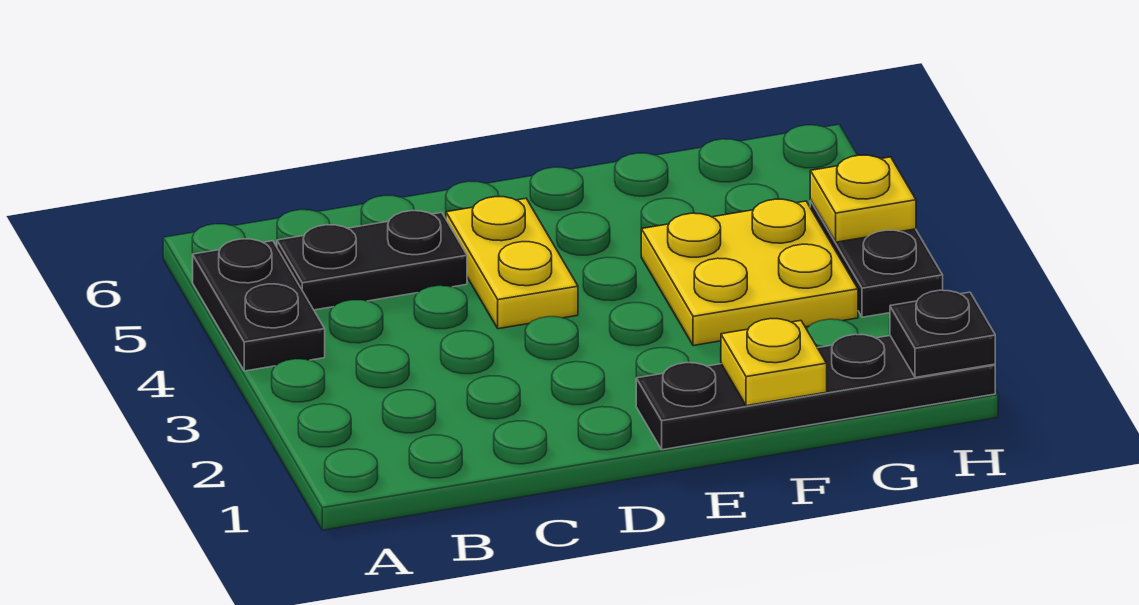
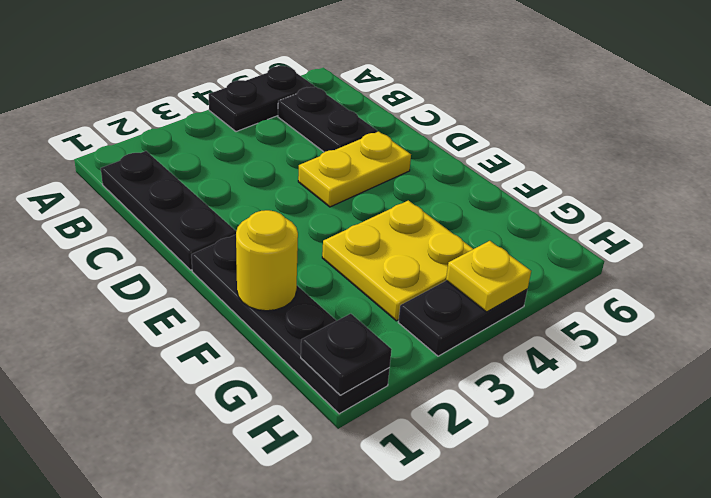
none -> black plate B1:D1 level 1
yellow plate F1 level 2 -> yellow round brick F1 level 2

